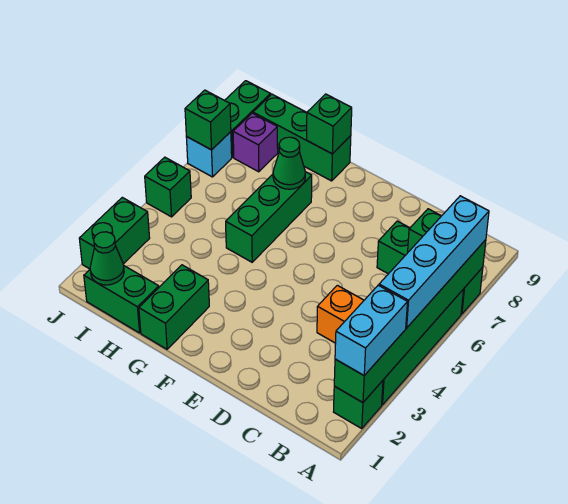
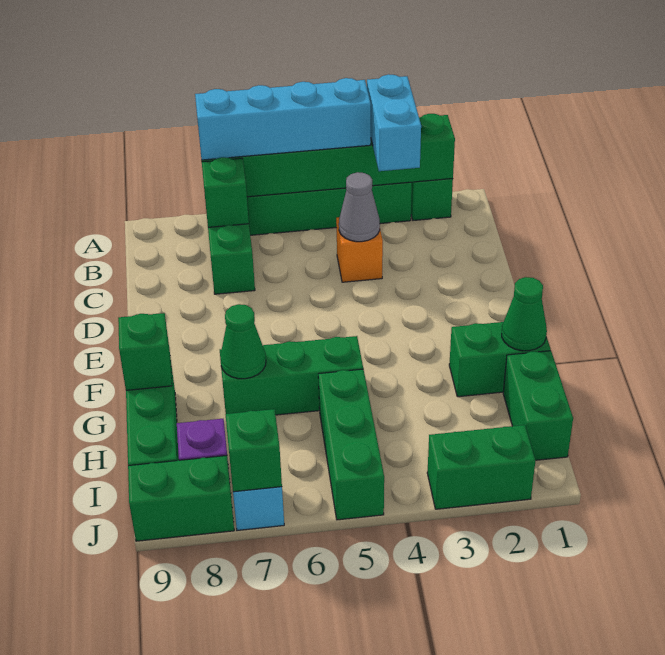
cyan brick A2:A3 level 3 -> cyan brick A3:B3 level 3
none -> grey cone C4 level 2
green cone I1 level 2 -> green cone G1 level 2
green brick J5 level 1 -> green brick H5:J5 level 1

